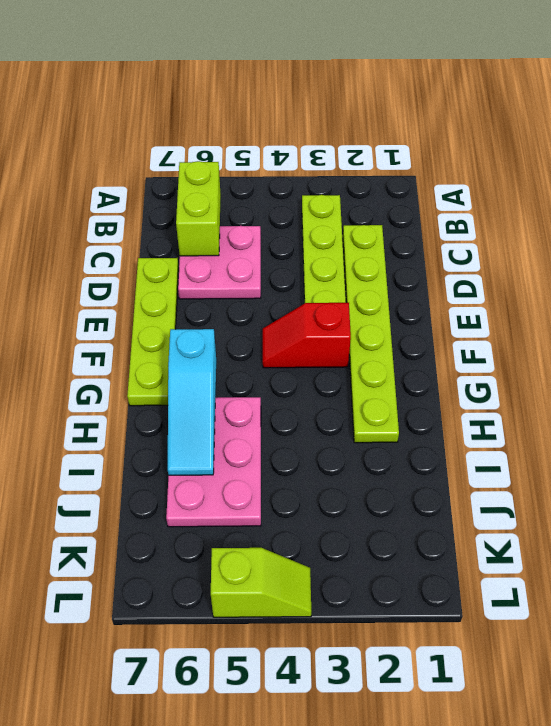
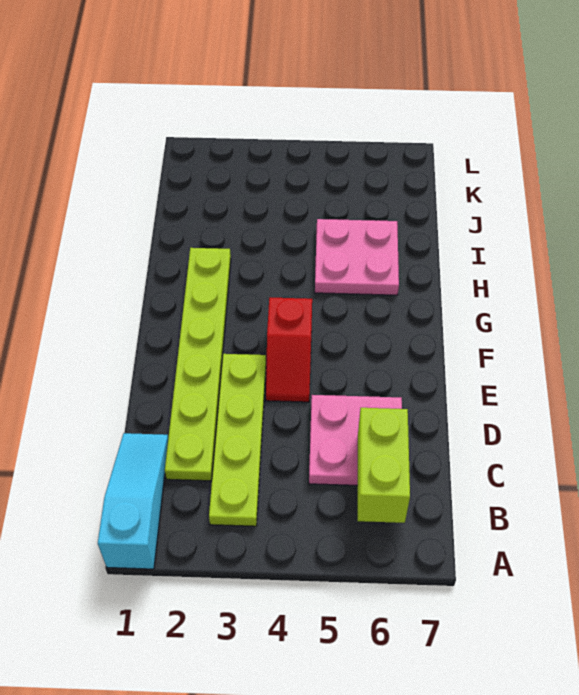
lime plate D7:G7 level 1 -> none
red slope F3:F4 level 1 top 3 -> red slope E4:F4 level 1 top F
cyan slope G6:I6 level 2 top G -> cyan slope A1:C1 level 1 top A
pink plate H5:J6 level 1 -> pink plate H5:I6 level 1
lime slope L4:L5 level 1 top 5 -> none

